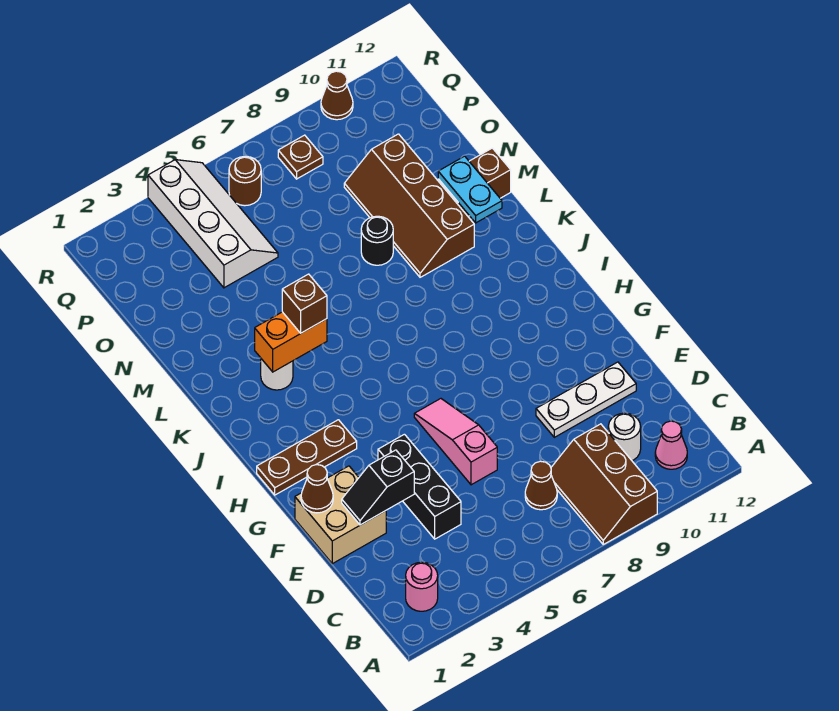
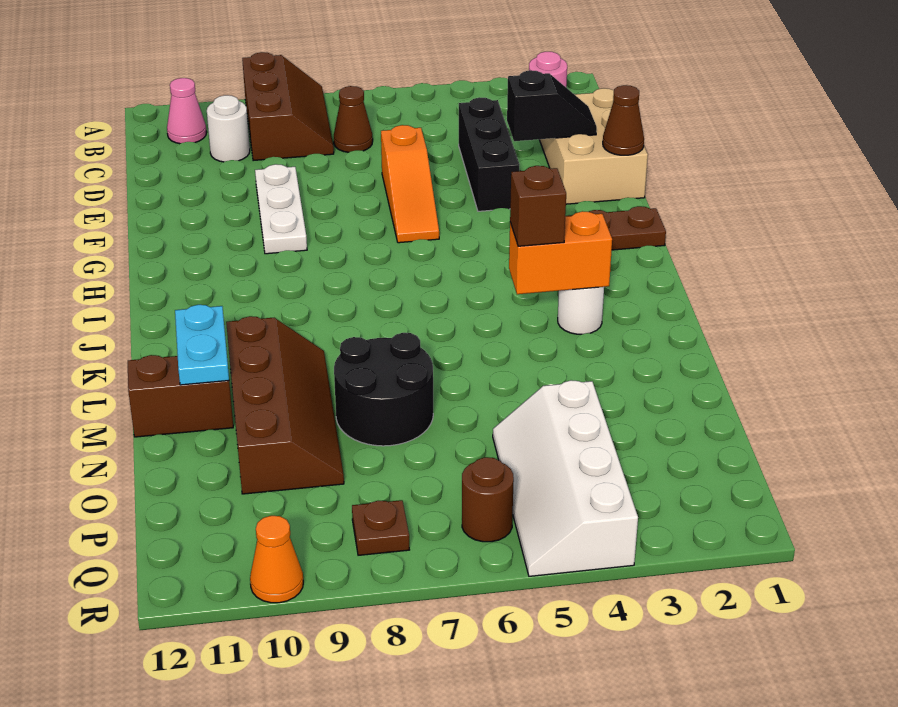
tan brick E1:F2 level 1 -> tan brick D1:F2 level 1
pink slope E6:G6 level 1 top E -> orange slope E6:G6 level 1 top E
white plate E9:E11 level 1 -> white plate E9:G9 level 1
black round brick M8 level 1 -> black round brick M7:N8 level 1
brown cone R10 level 1 -> orange cone R10 level 1

